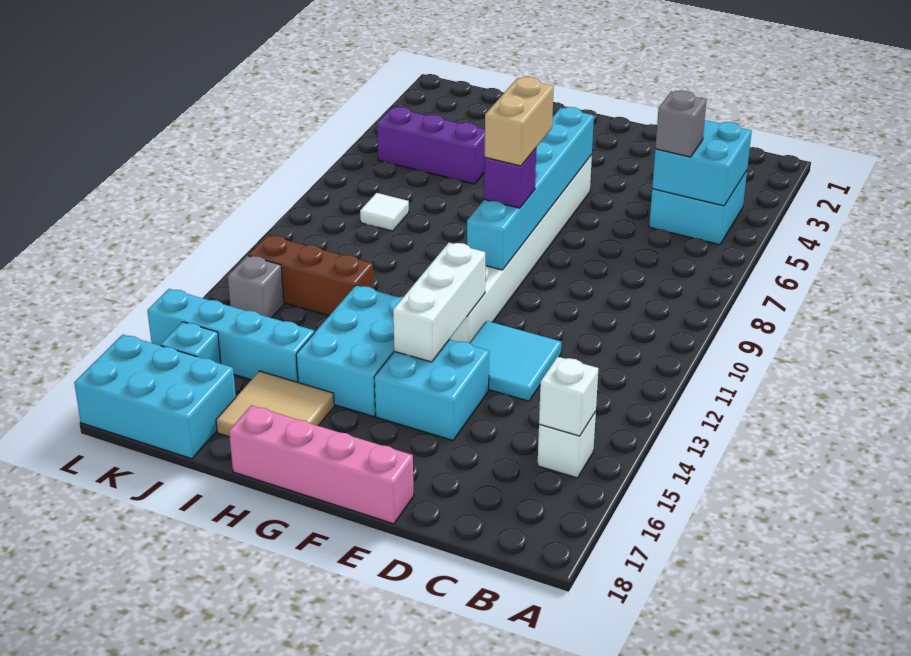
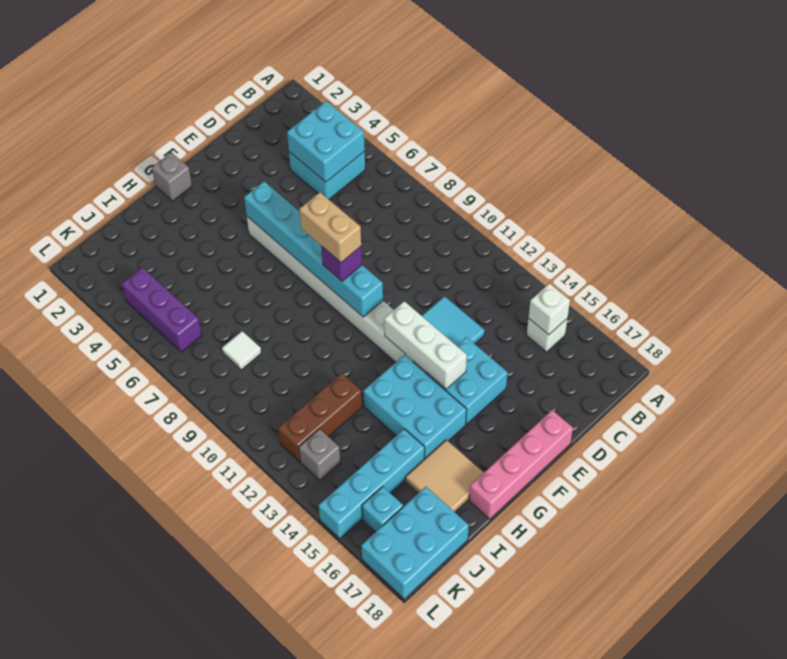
grey brick C5 level 3 -> grey brick G1 level 1
purple brick I5:K5 level 1 -> purple brick K4:K6 level 1

